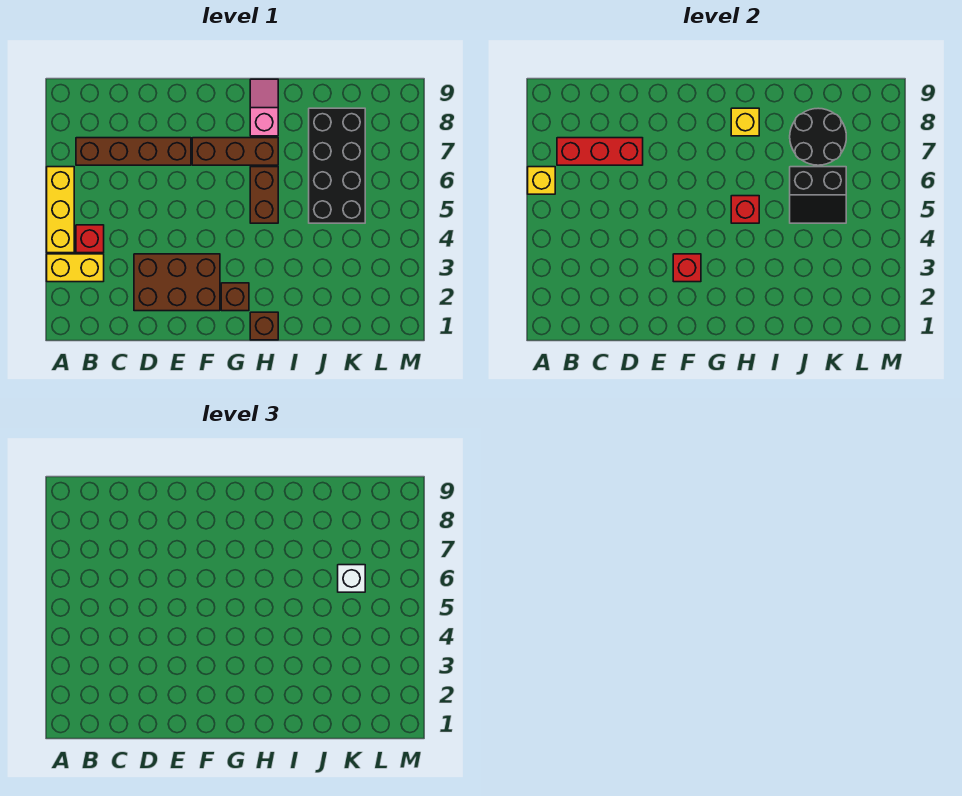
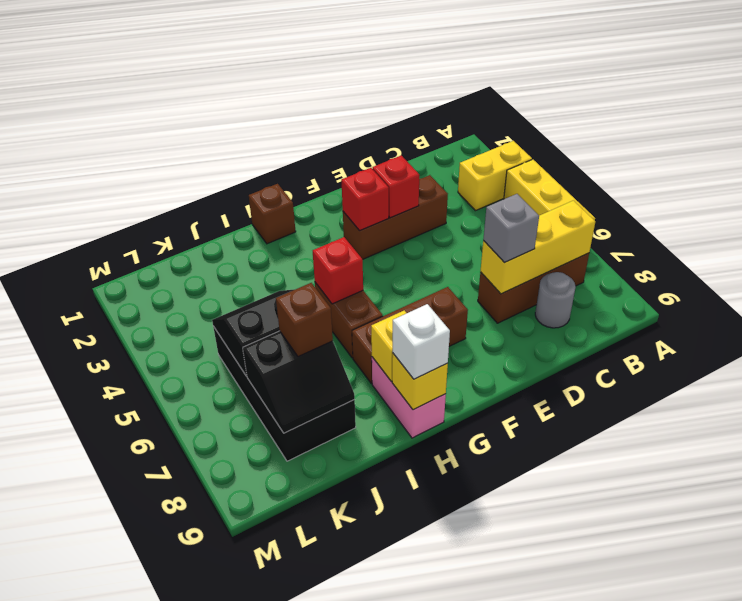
yellow brick A6 level 2 -> yellow brick H9 level 2
red brick B4 level 1 -> red brick E3 level 2
brown brick B7:E7 level 1 -> brown brick B7:D7 level 1
red brick B7:D7 level 2 -> yellow brick B7:D7 level 2
none -> grey round brick C8 level 1
brown brick D2:F3 level 1 -> brown brick D3:F3 level 1
none -> grey brick D7 level 3
brown brick G2 level 1 -> brown brick J7 level 3
pink slope H8:H9 level 1 top 8 -> pink brick H8:H9 level 1
black round brick J7:K8 level 2 -> black slope J7:K8 level 2 top 7
white brick K6 level 3 -> white brick H9 level 3

